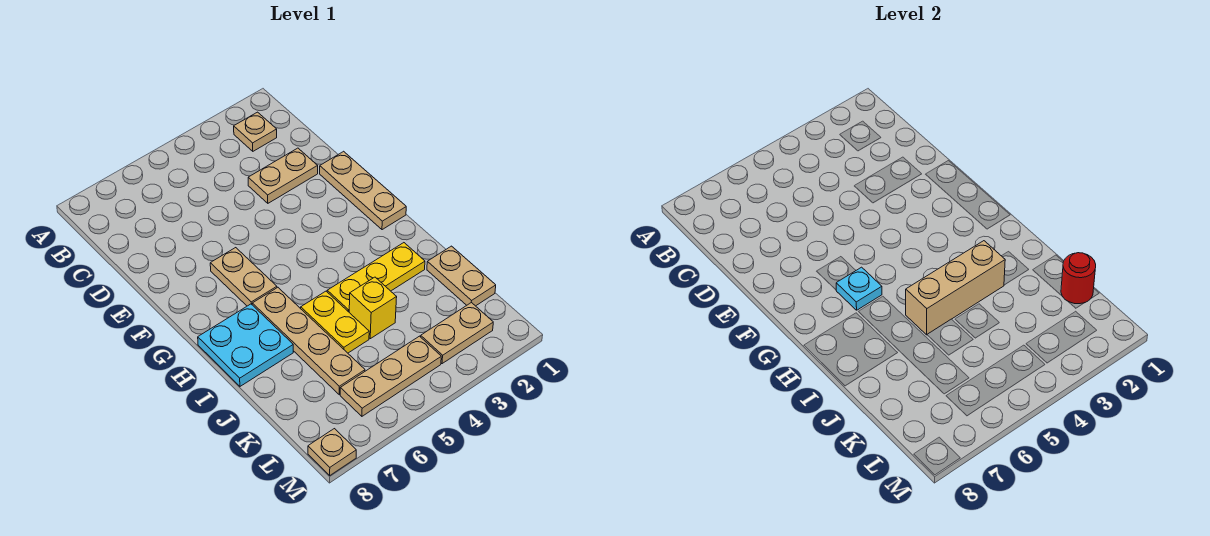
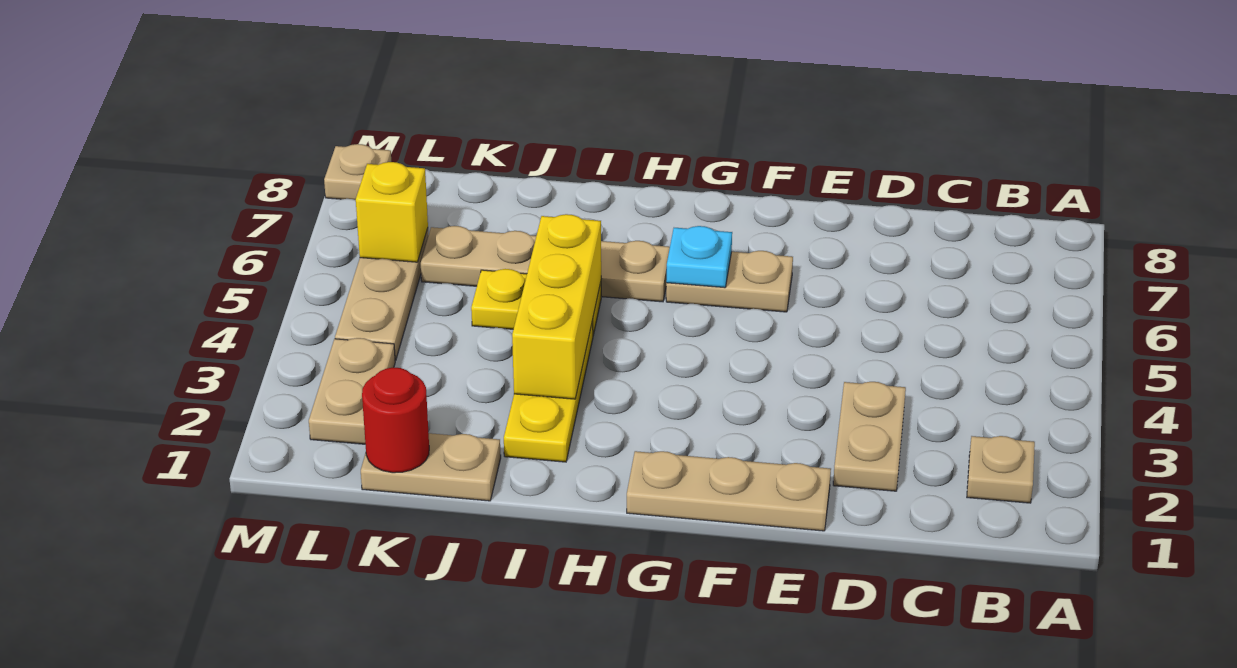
cyan plate H7:I8 level 1 -> none
tan brick I3:I5 level 2 -> yellow brick I3:I5 level 2
yellow brick J4 level 1 -> yellow brick L6 level 2

